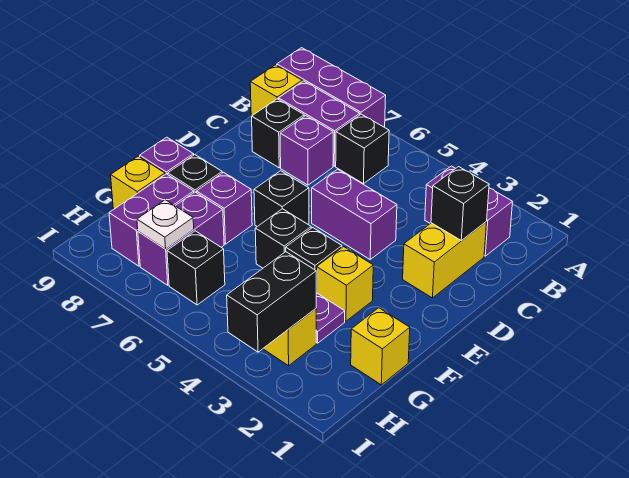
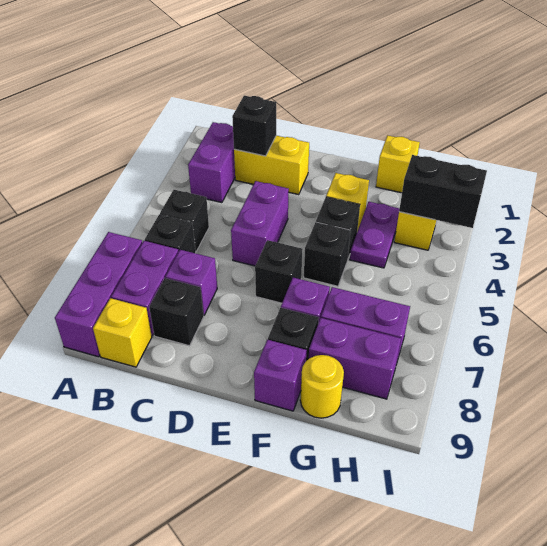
yellow brick G9 level 1 -> yellow round brick G9 level 1
black brick H6 level 1 -> black brick B5 level 1
white plate H7 level 2 -> none

